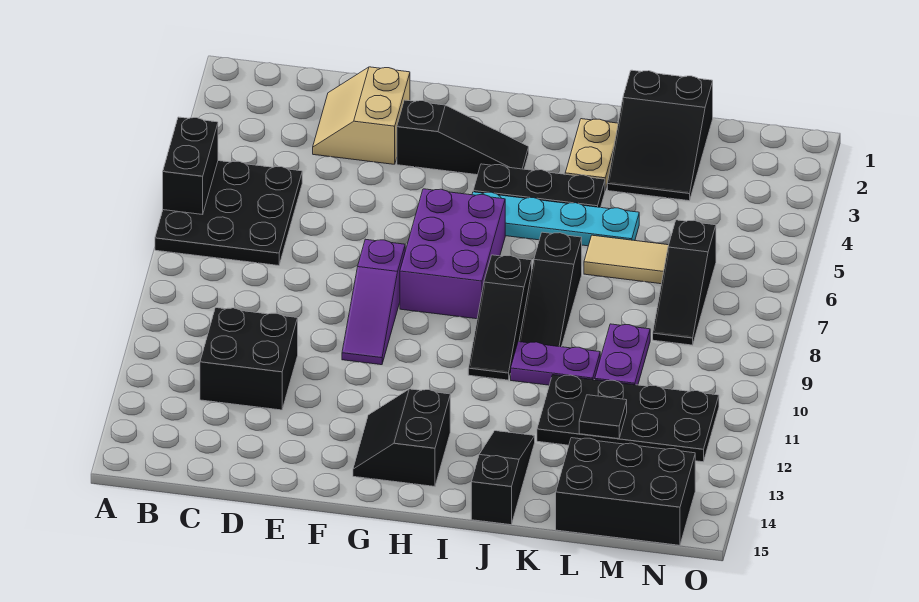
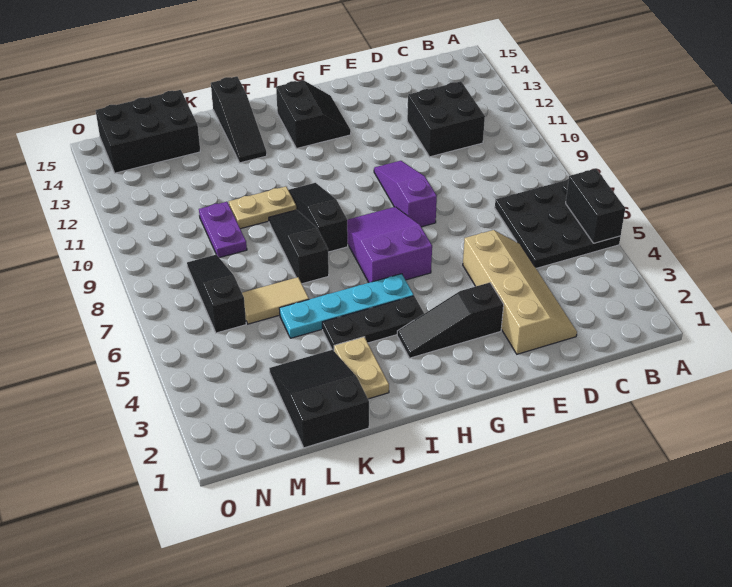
tan slope D2:E3 level 1 top E -> tan slope D2:E5 level 1 top E
purple brick G6:H8 level 1 -> purple slope G6:H8 level 1 top 6
purple plate J10:K10 level 1 -> tan plate J10:K10 level 1
black plate K11:N12 level 1 -> none
black tile L12 level 2 -> none

